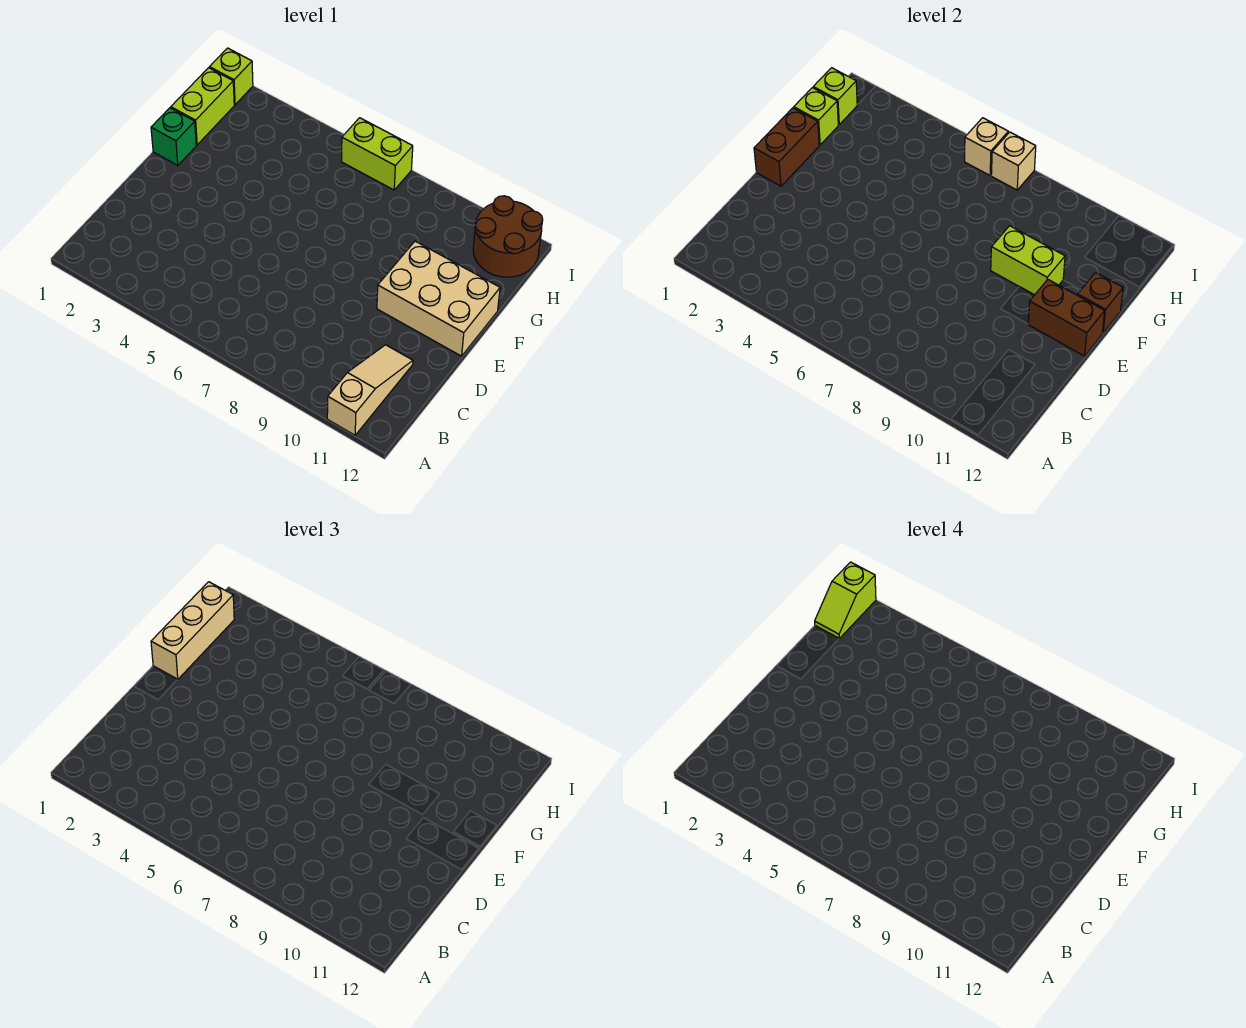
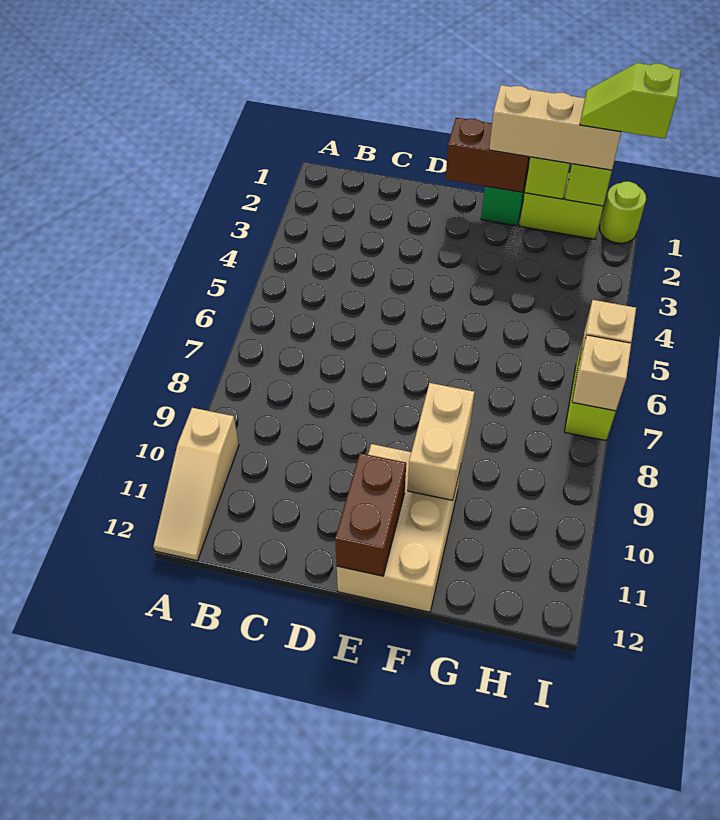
tan slope A11:C11 level 1 top A -> tan slope A10:A12 level 1 top 10
lime brick F9:F10 level 2 -> tan brick F9:F10 level 2
brown brick F12 level 2 -> none
brown round brick H11:I12 level 1 -> none
lime brick I1 level 1 -> lime round brick I1 level 1

